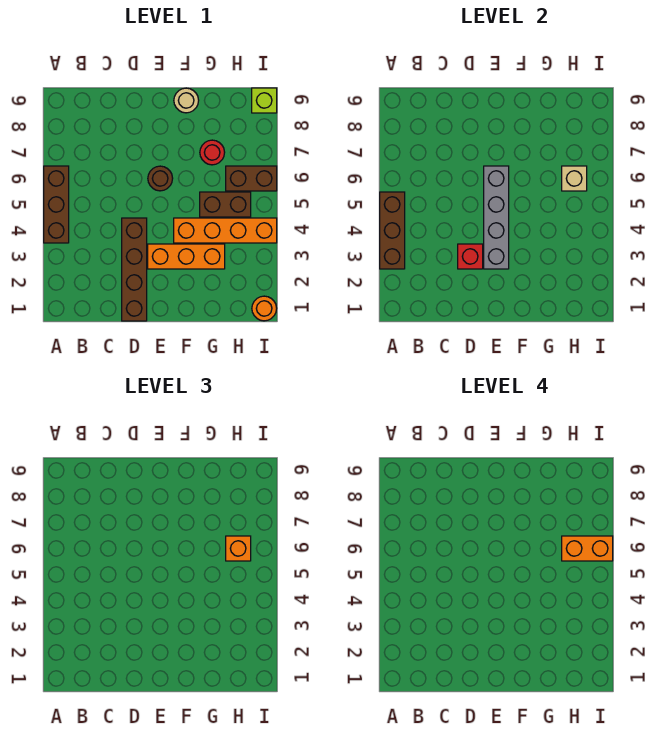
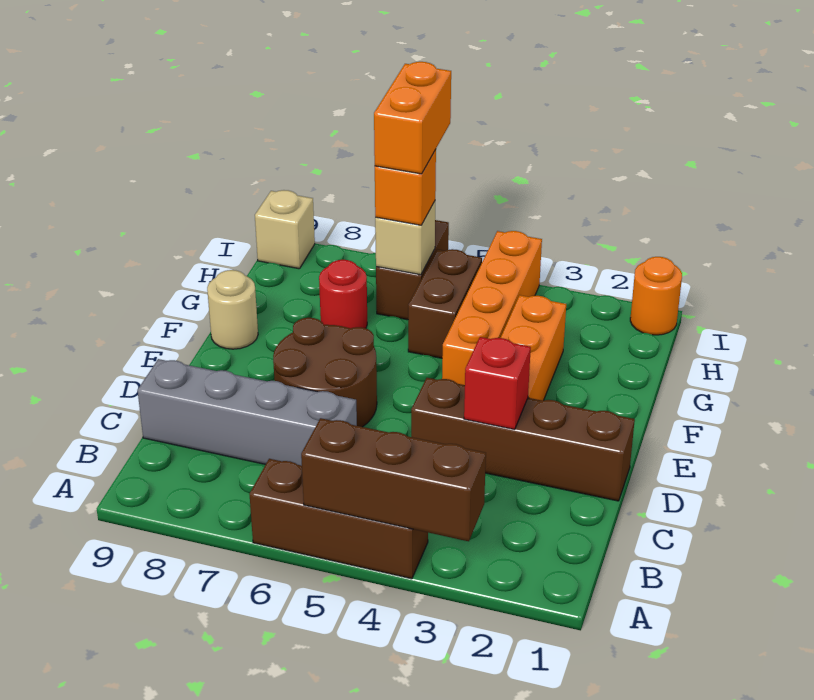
grey brick E3:E6 level 2 -> grey brick C6:C9 level 1
brown round brick E6 level 1 -> brown round brick D6:E7 level 1
lime brick I9 level 1 -> tan brick I9 level 1

